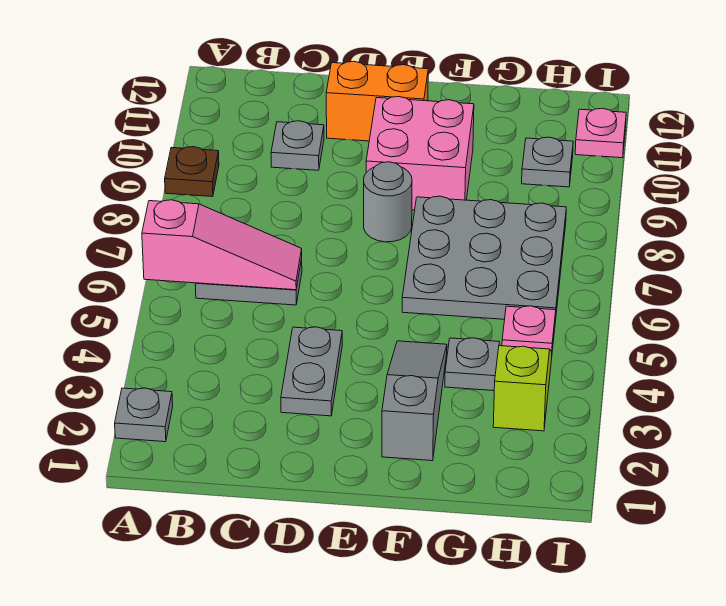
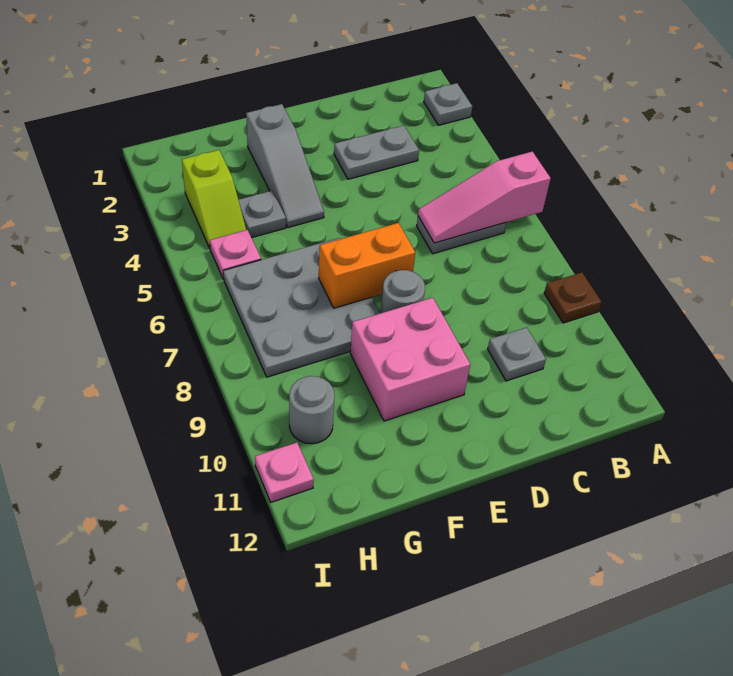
grey plate D3:D4 level 1 -> grey plate C3:D3 level 1
orange brick D11:E11 level 1 -> orange brick E7:F7 level 2
grey plate H10 level 1 -> grey round brick H10 level 1

